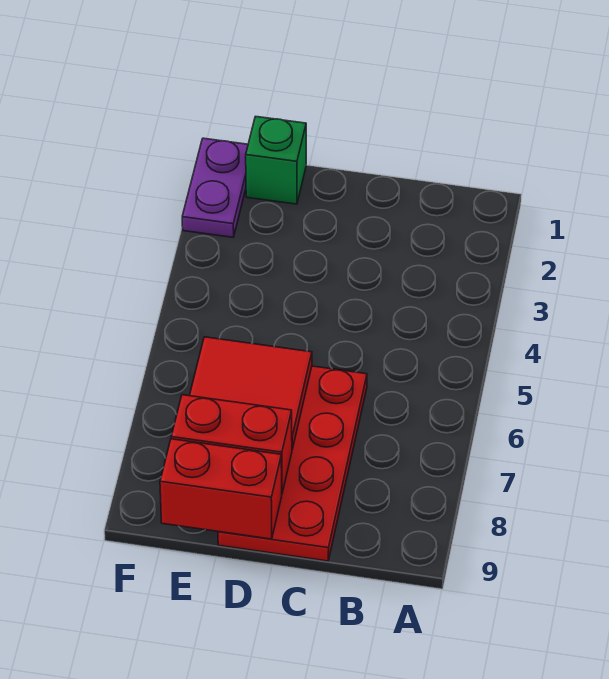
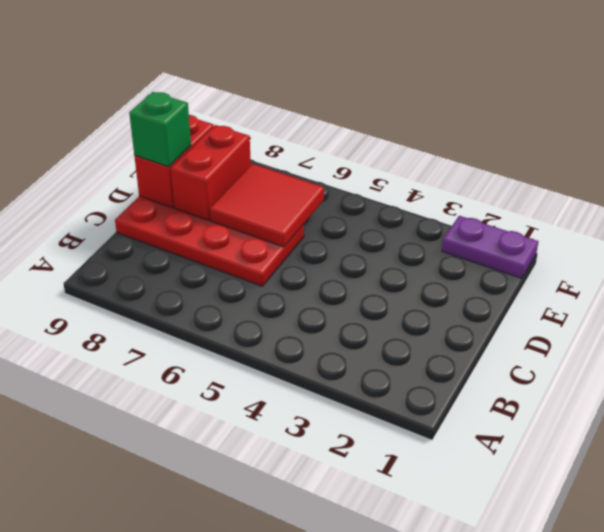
green brick E1 level 1 -> green brick D9 level 3

